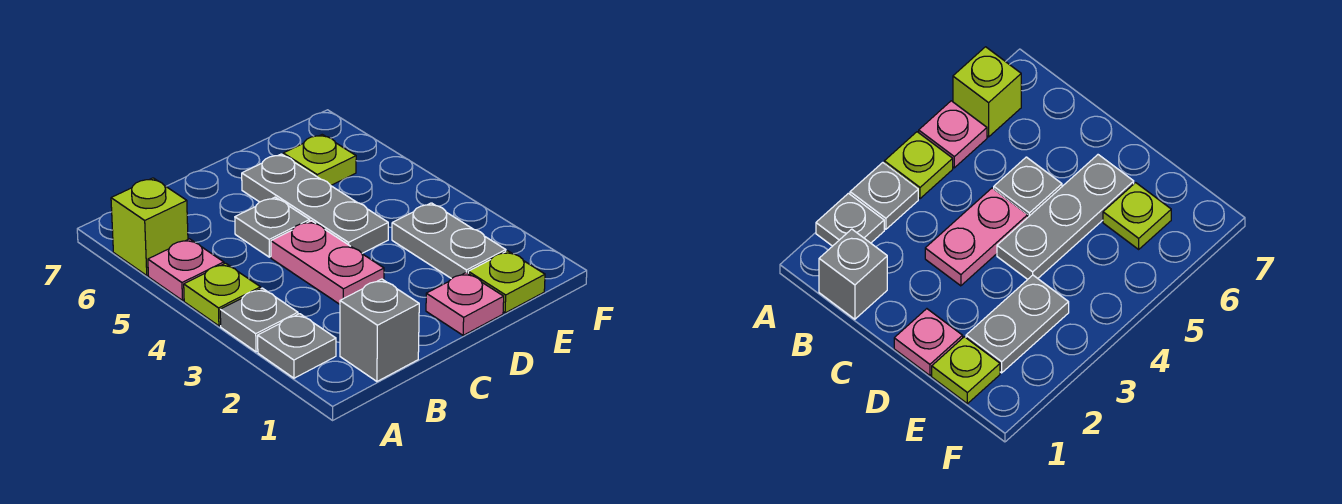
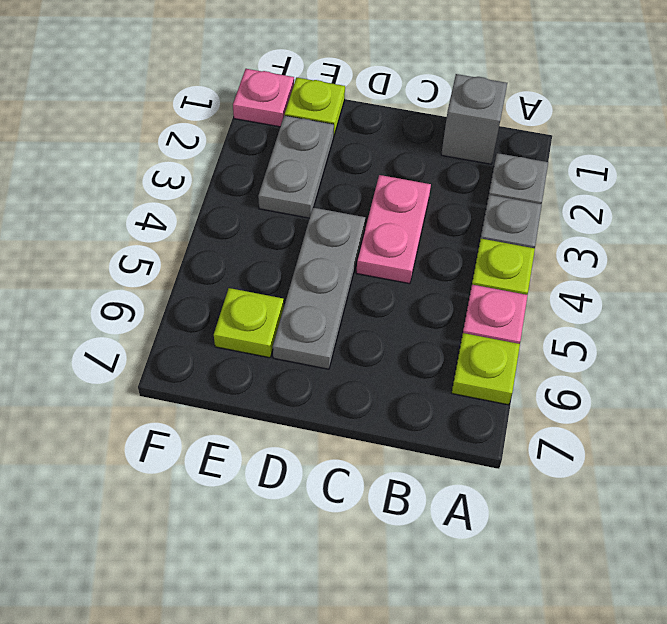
lime brick A6 level 1 -> lime plate A6 level 1
grey plate C5 level 1 -> none
pink plate D1 level 1 -> pink plate F1 level 1

